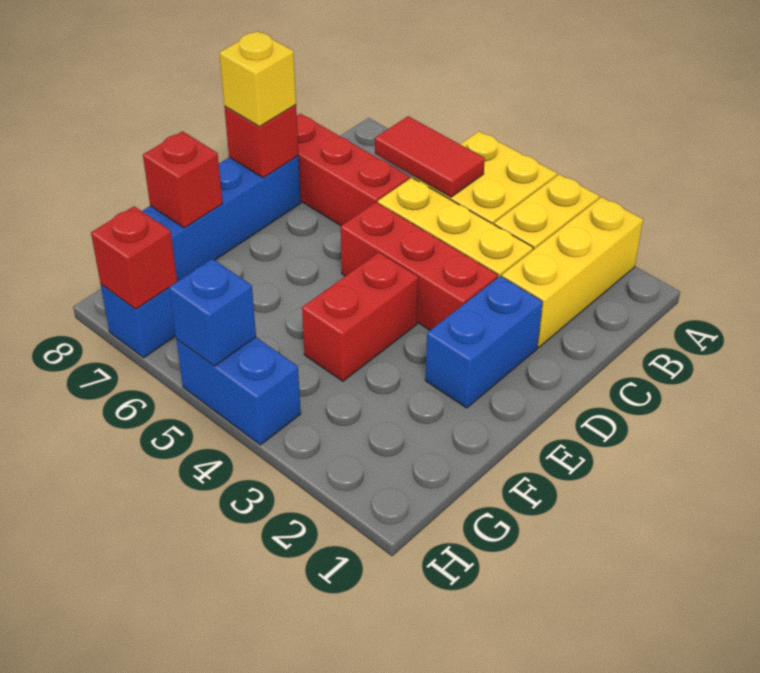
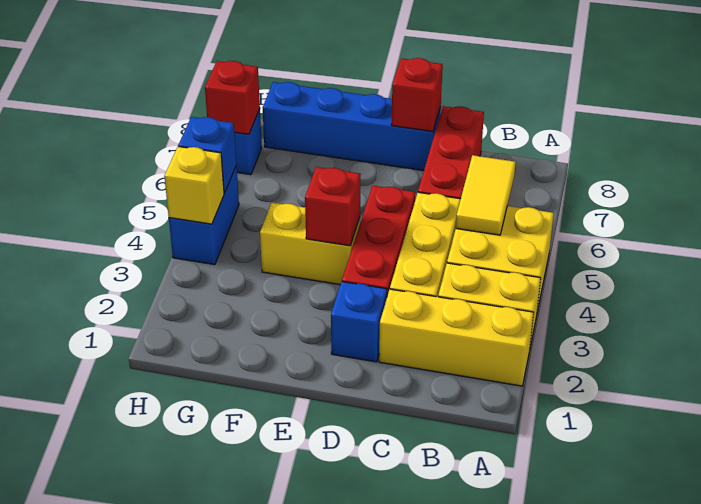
red tile B5:B6 level 2 -> yellow tile B5:B6 level 2
blue brick D2:E2 level 1 -> blue brick D2 level 1
yellow brick D8 level 3 -> yellow brick H4 level 2
red brick E4:F4 level 1 -> yellow brick E4:F4 level 1
red brick F8 level 2 -> red brick E4 level 2

